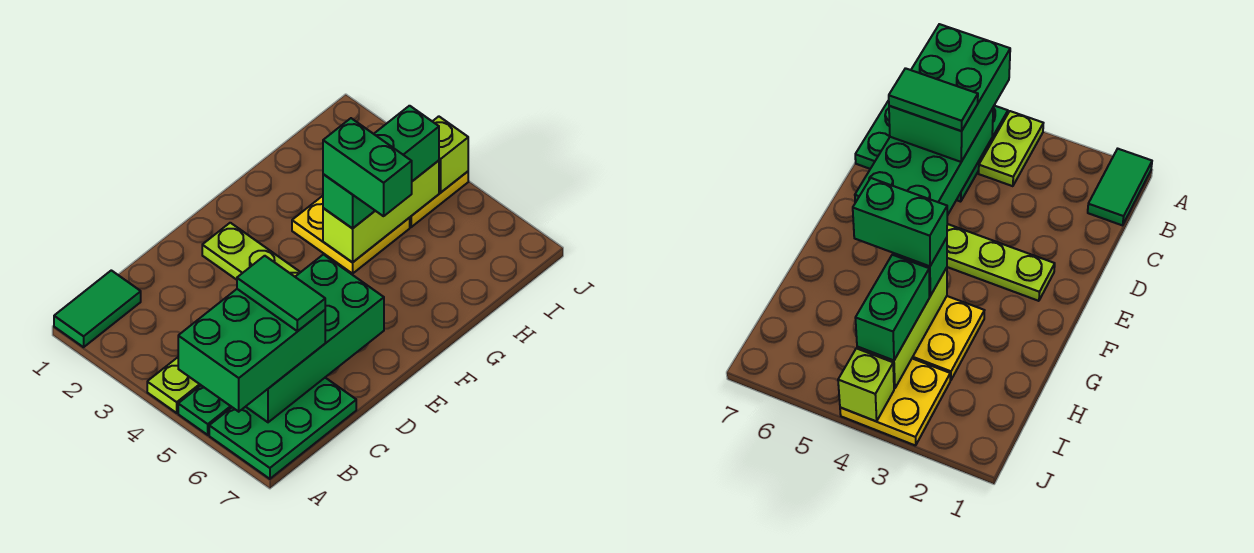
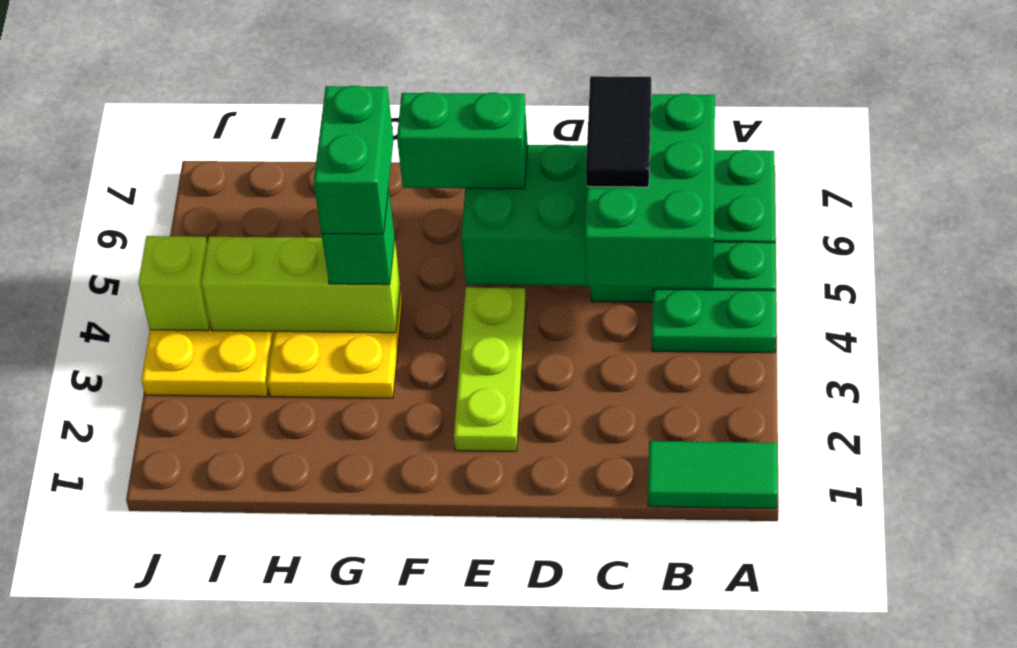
lime plate A4:B4 level 1 -> green plate A4:B4 level 1
green brick A5:C6 level 3 -> green brick B4:C6 level 3
green tile C5:C6 level 4 -> black tile C5:C6 level 4
green brick H4:I4 level 3 -> green brick E6:F6 level 3

